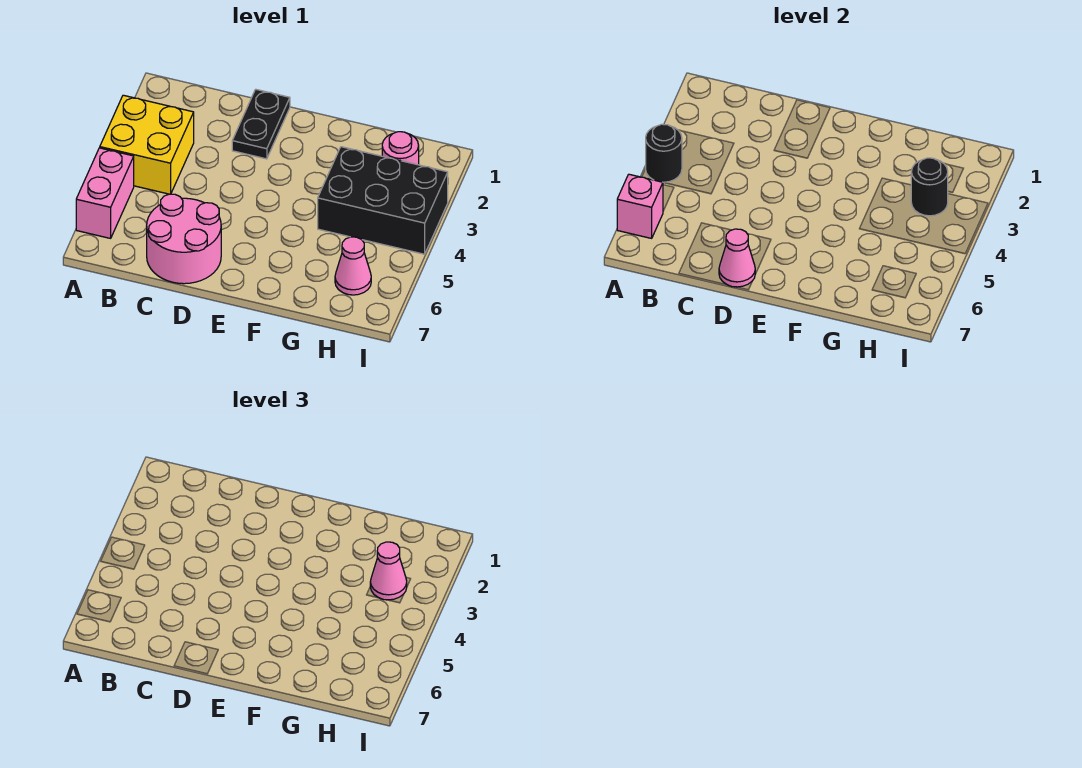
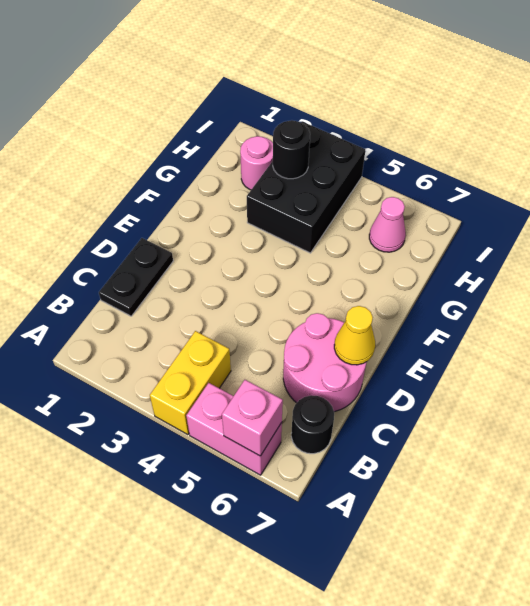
yellow brick A3:B4 level 1 -> yellow brick A4:B4 level 1
black round brick A4 level 2 -> black round brick B7 level 1
black plate D1:D2 level 1 -> black plate C1:D1 level 1
pink cone D7 level 2 -> yellow cone D7 level 2
pink cone H3 level 3 -> none

